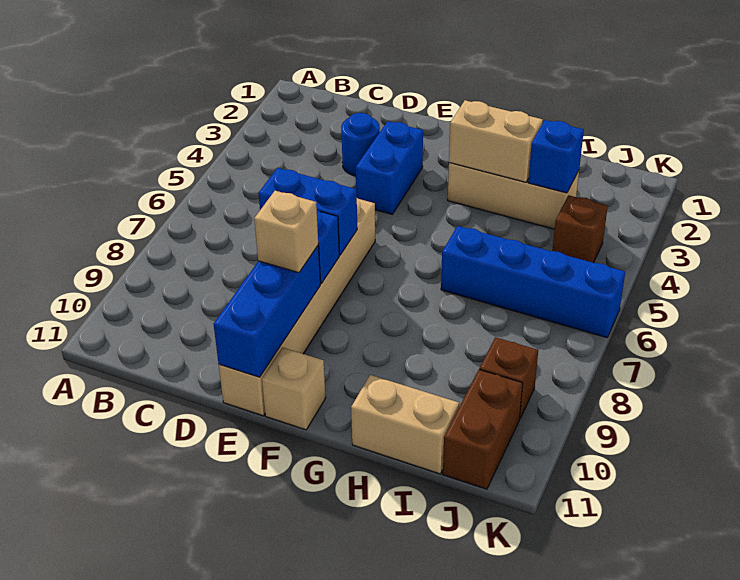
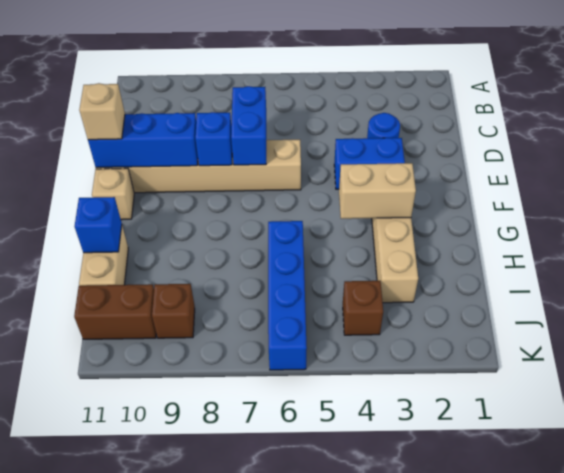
tan brick E9 level 3 -> tan brick E11 level 3
tan brick G3:H3 level 2 -> tan brick G3:G4 level 2
blue brick I3 level 2 -> blue brick H11 level 2

